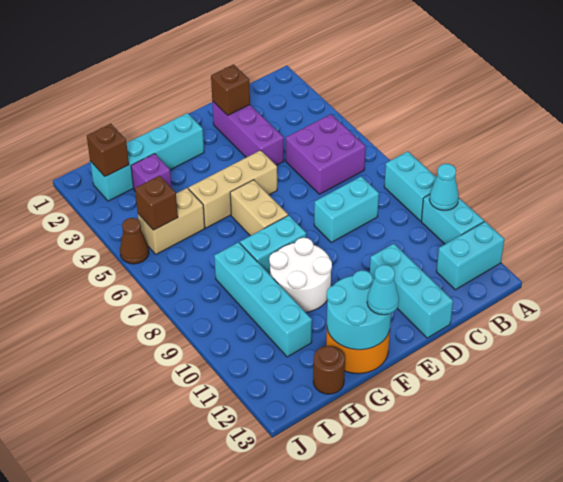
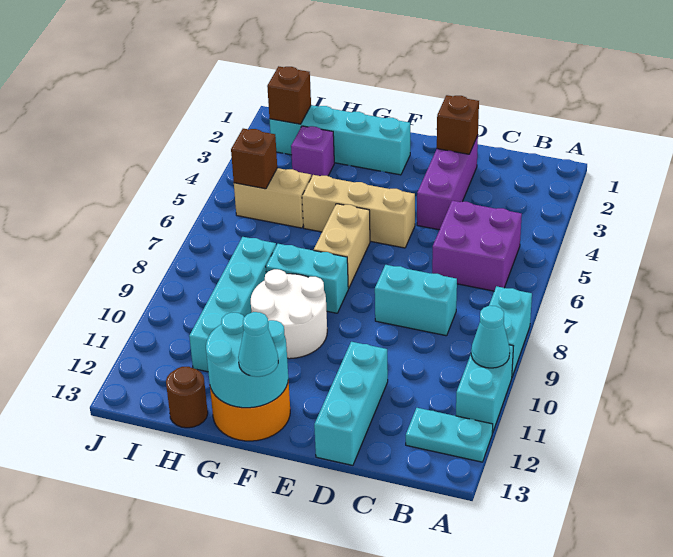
cyan brick A12:B12 level 1 -> cyan plate A12:B12 level 1
brown cone J5 level 1 -> none

